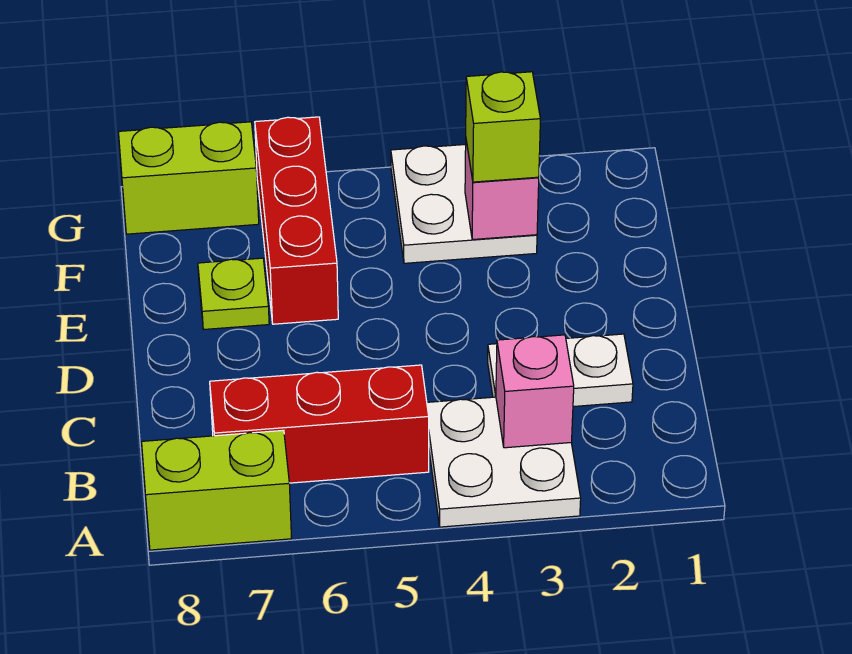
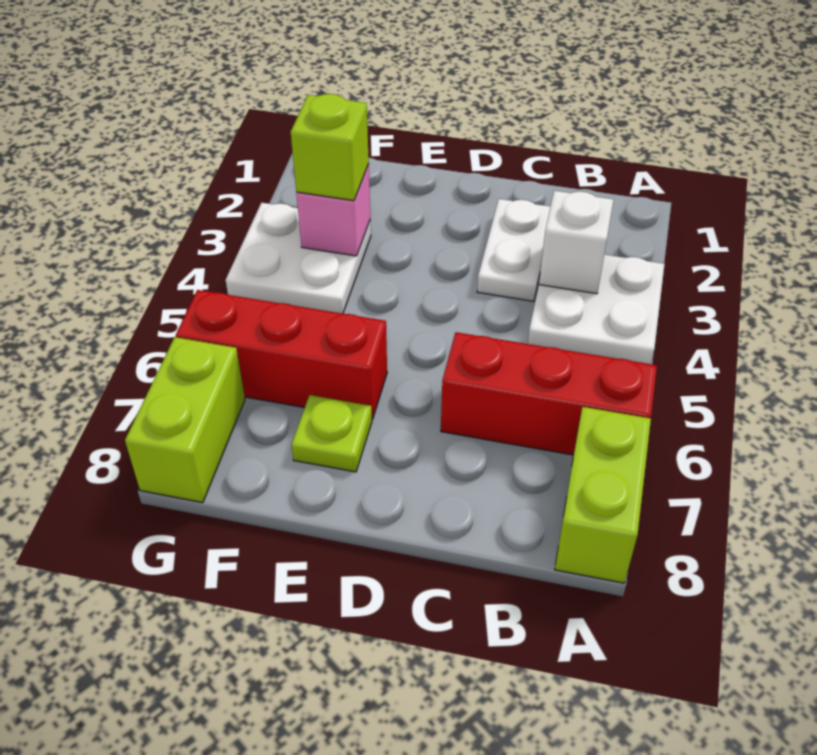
pink brick B3 level 2 -> white brick B3 level 2
red brick B5:B7 level 1 -> red brick A6:C6 level 1

